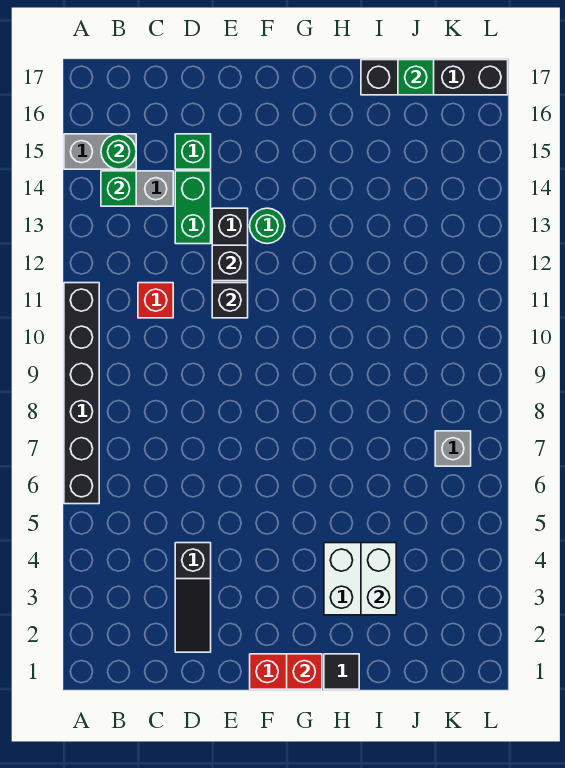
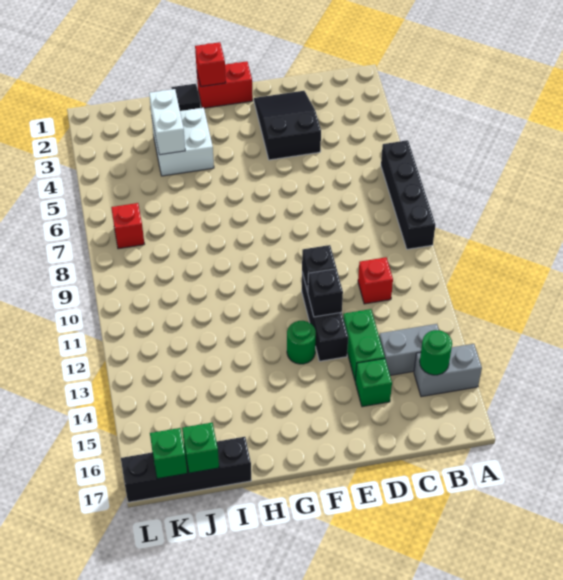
black brick A6:A11 level 1 -> black brick A6:A9 level 1
green brick B14 level 2 -> green brick K17 level 2
black slope D2:D4 level 1 top 4 -> black slope D2:E4 level 1 top 4
grey brick K7 level 1 -> red brick K7 level 1

